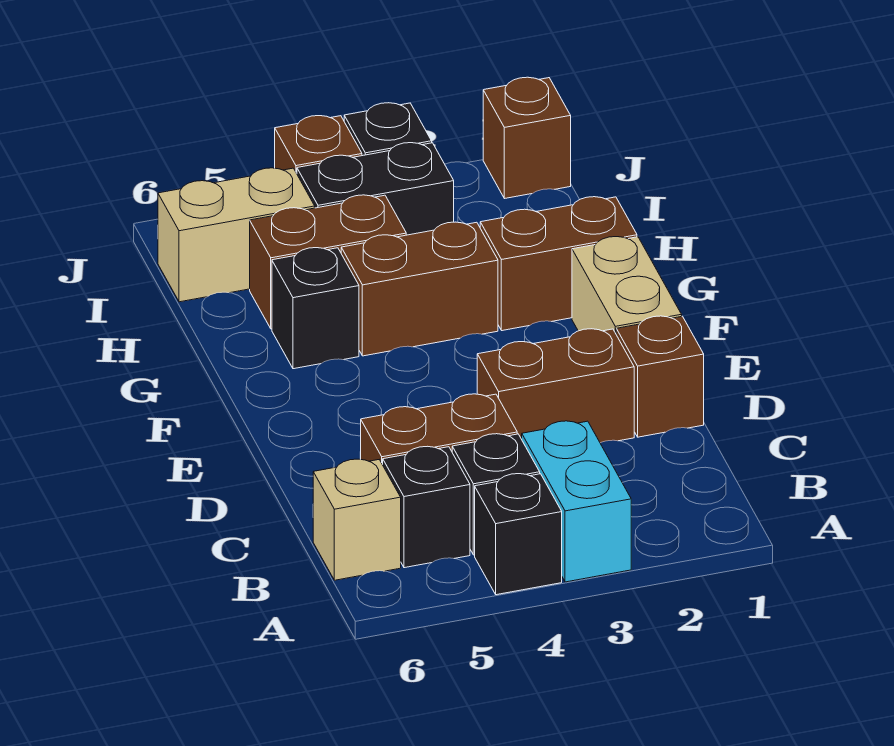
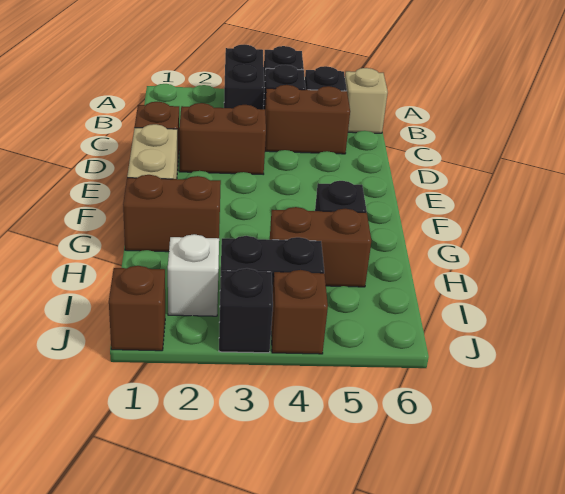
cyan brick A3:B3 level 1 -> black brick A3:B3 level 1
brown brick G3:G4 level 1 -> none
none -> white brick I2 level 1
tan brick I5:I6 level 1 -> none

